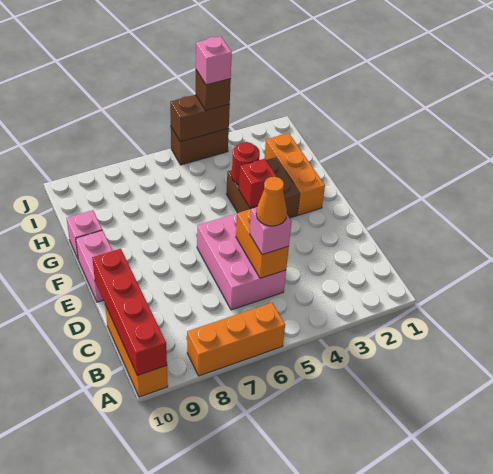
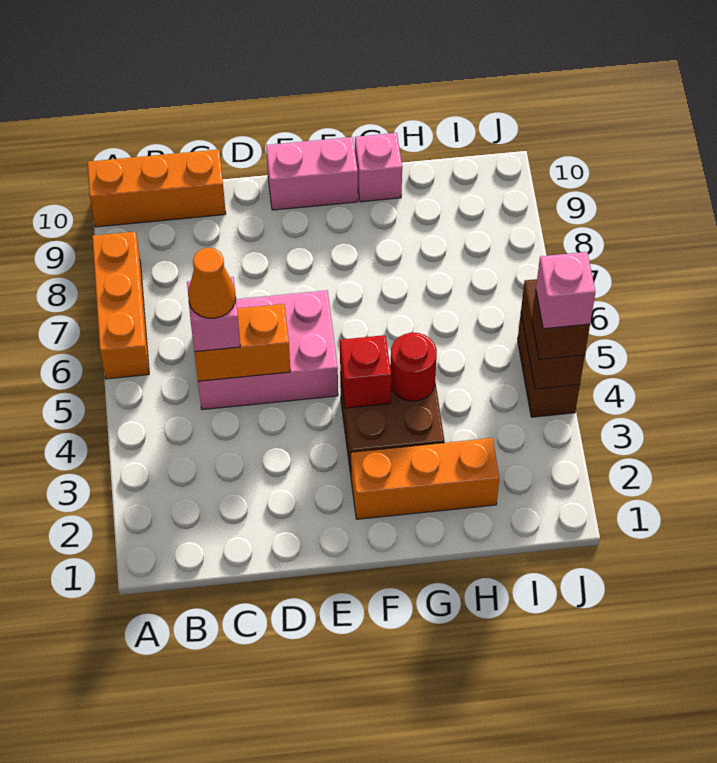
red brick A10:D10 level 2 -> none

